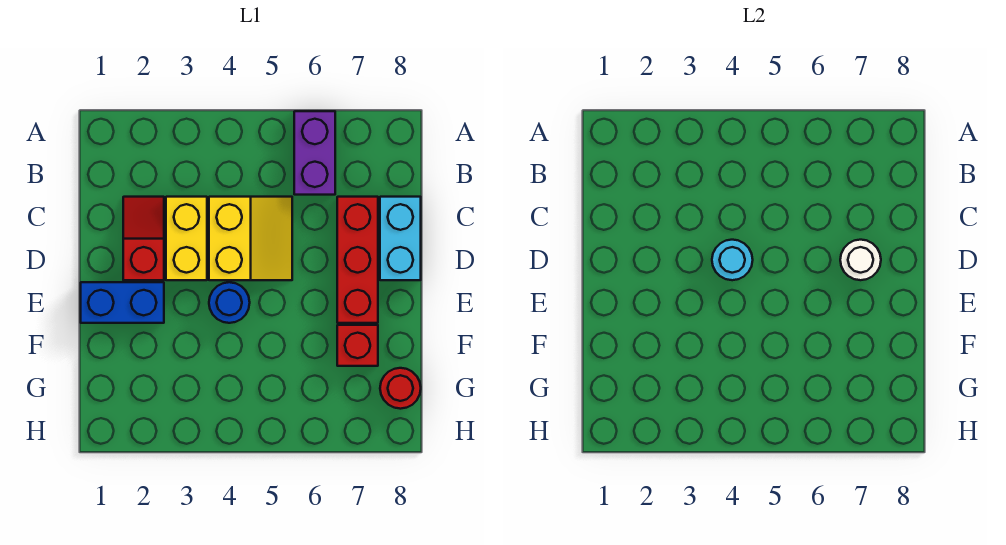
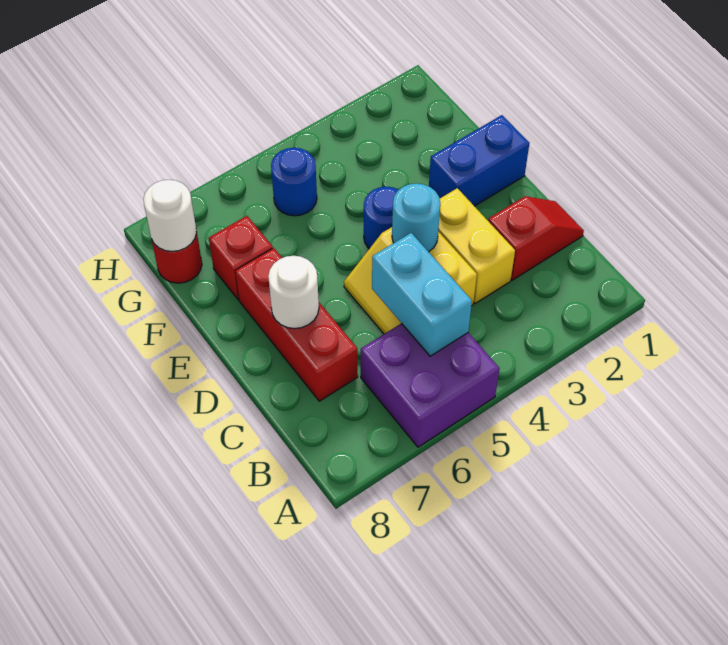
purple brick A6:B6 level 1 -> purple brick A5:B6 level 1
red slope C2:D2 level 1 top D -> red slope C1:C2 level 1 top 2
cyan brick C8:D8 level 1 -> cyan brick B5:C5 level 2
none -> blue round brick G5 level 1
none -> white round brick G8 level 2

